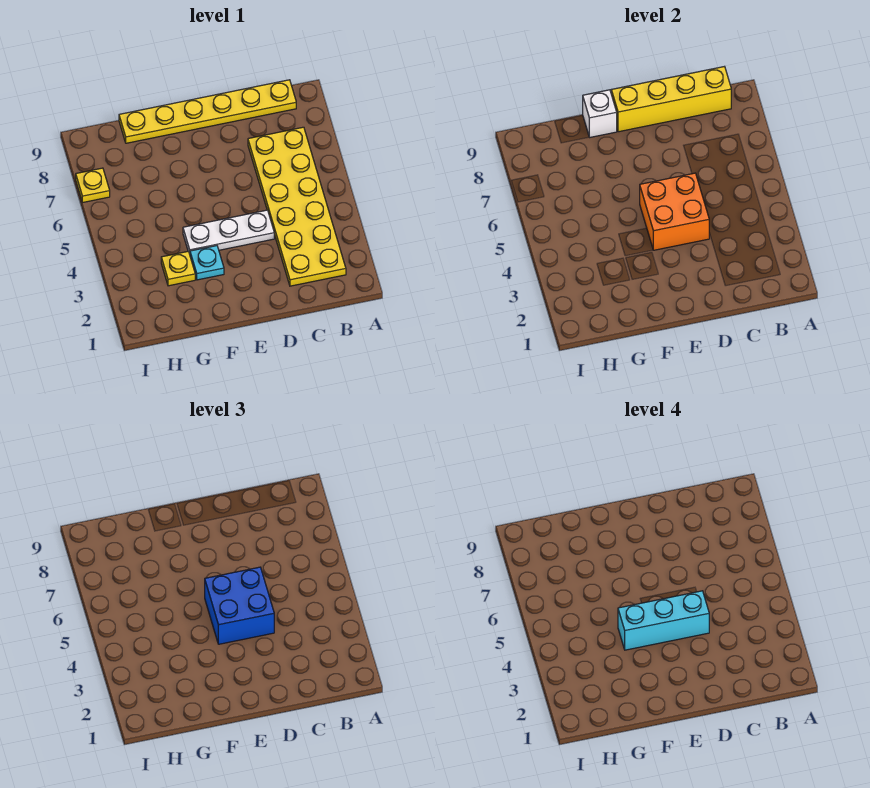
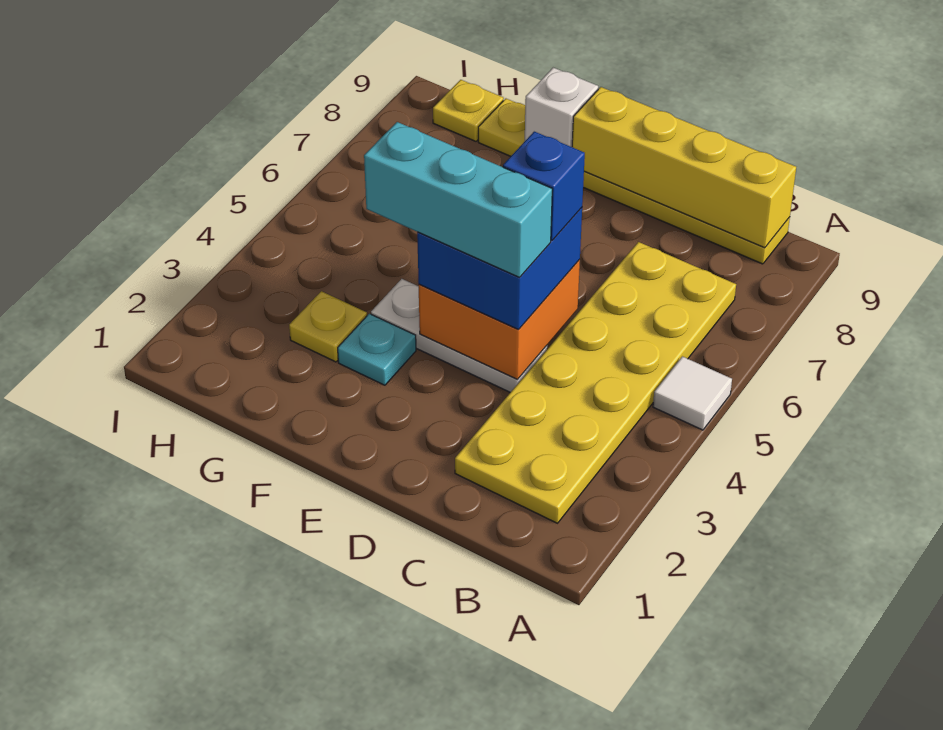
none -> white tile A5 level 1
none -> blue brick D5 level 4
yellow plate I7 level 1 -> yellow plate H9 level 1

